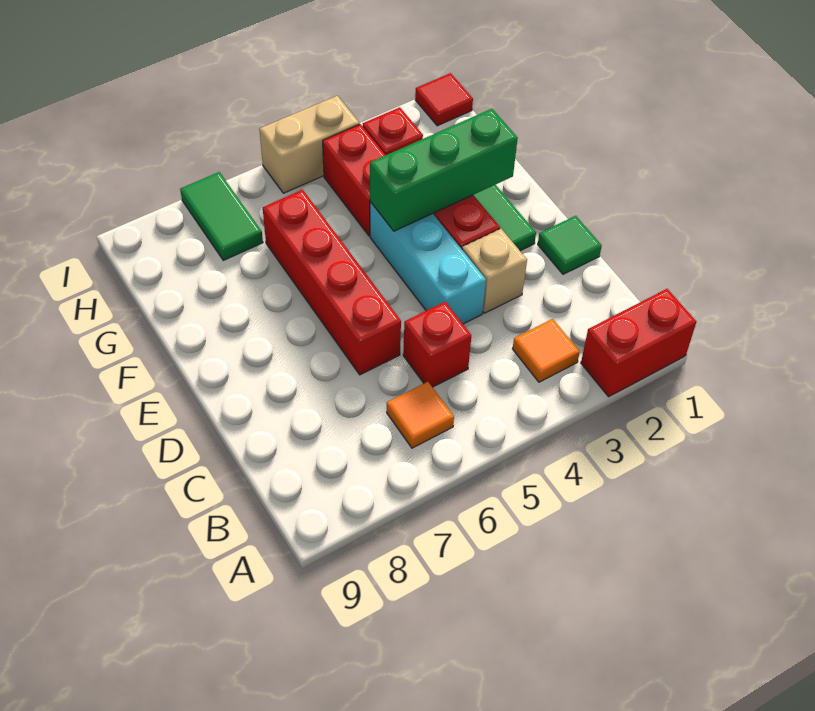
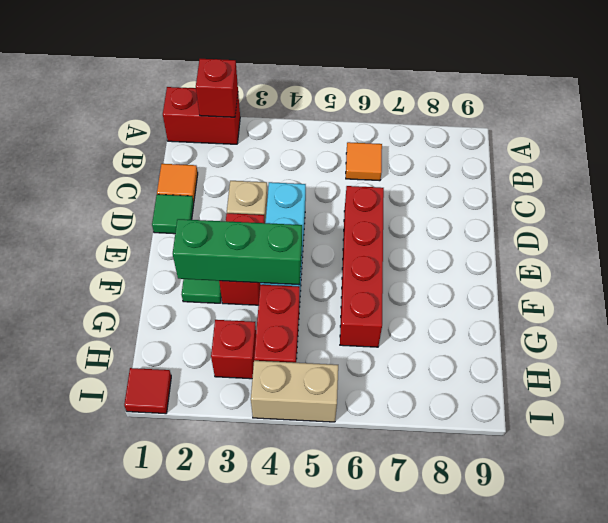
orange tile B3 level 1 -> orange tile C1 level 1
red brick C5 level 1 -> red brick A2 level 2
green tile H7:I7 level 1 -> none

